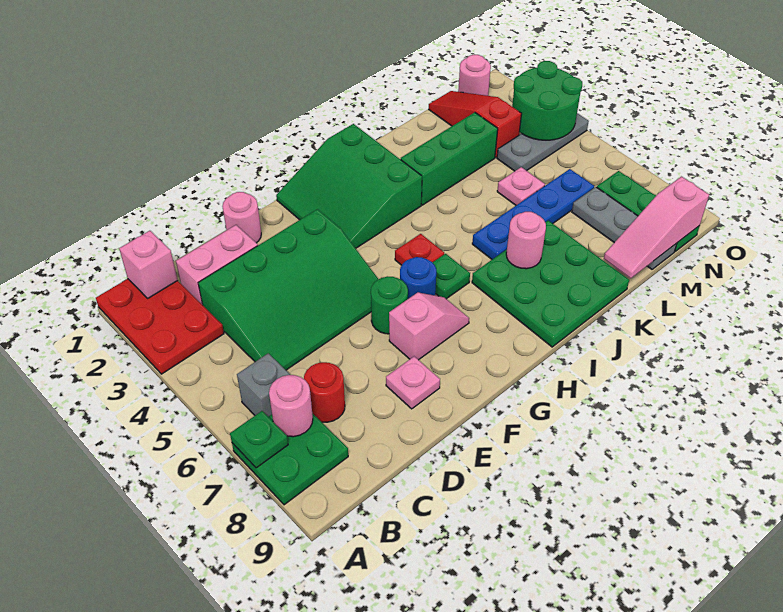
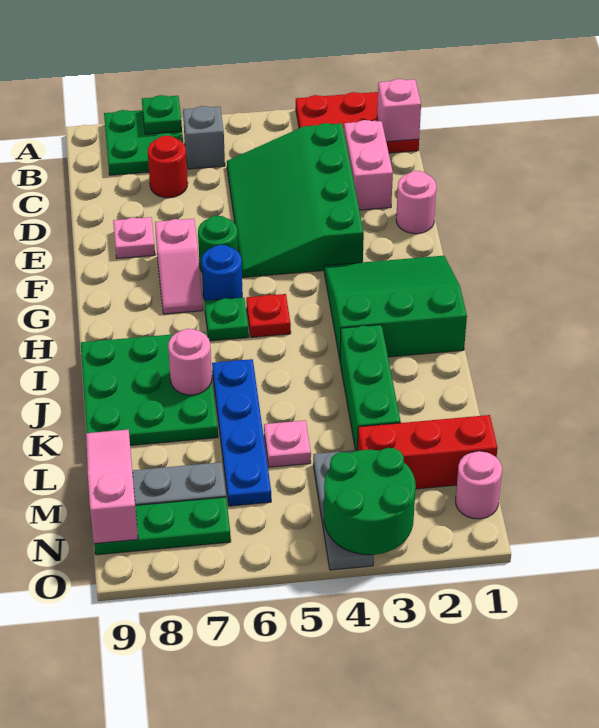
pink round brick B7 level 2 -> none
red slope M1:M3 level 1 top 3 -> red brick M1:M3 level 1

